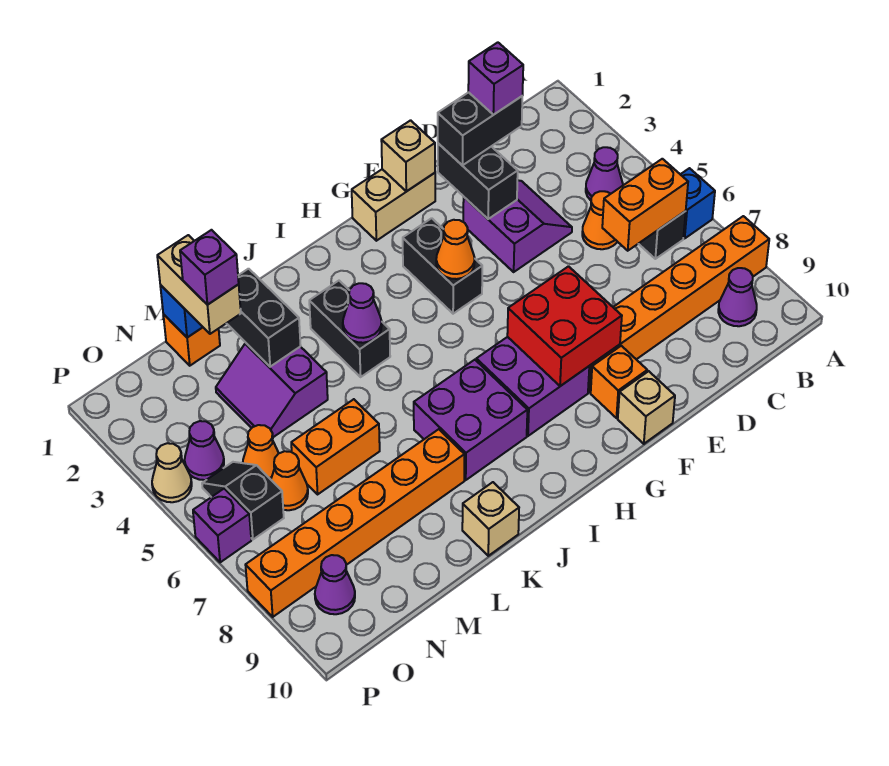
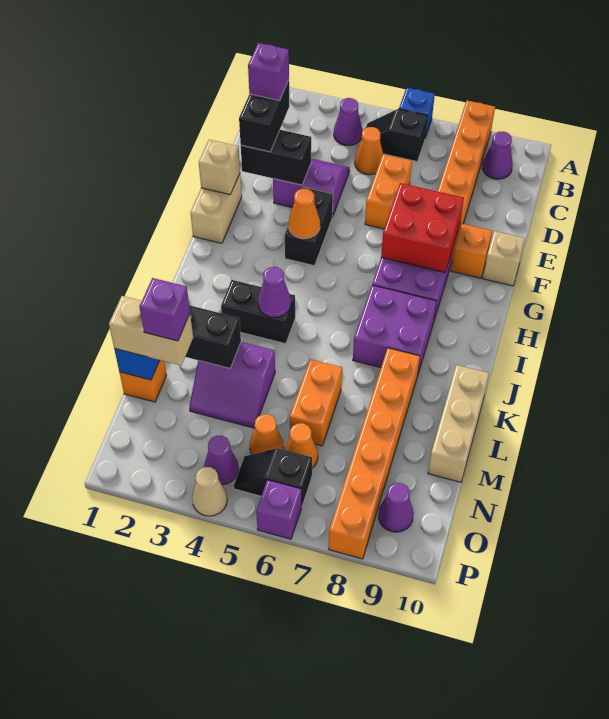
orange brick B6:C6 level 2 -> orange brick D6:E6 level 1
black brick G3:G4 level 1 -> black brick F4:G4 level 1
tan brick K10 level 1 -> tan brick K10:M10 level 1

